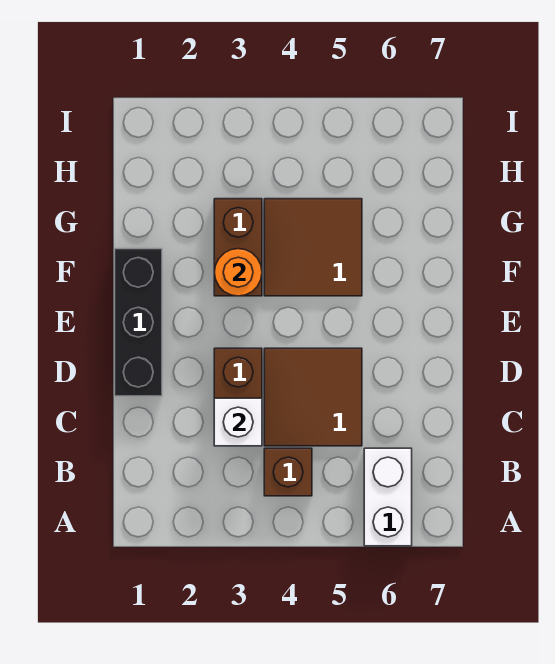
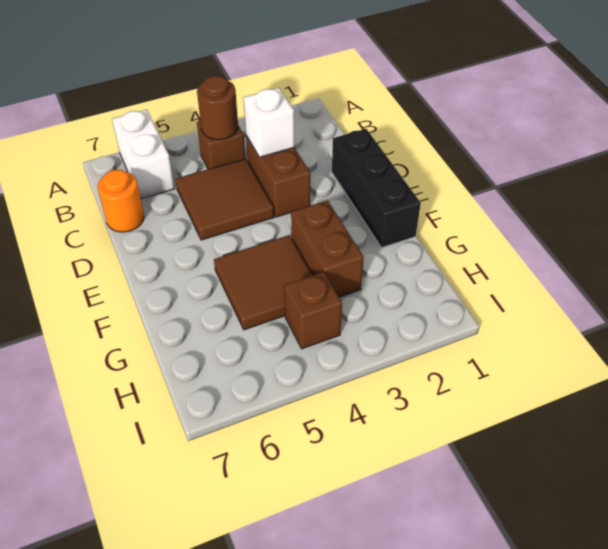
none -> brown round brick B4 level 2
orange round brick F3 level 2 -> orange round brick C7 level 1
none -> brown brick H4 level 1

